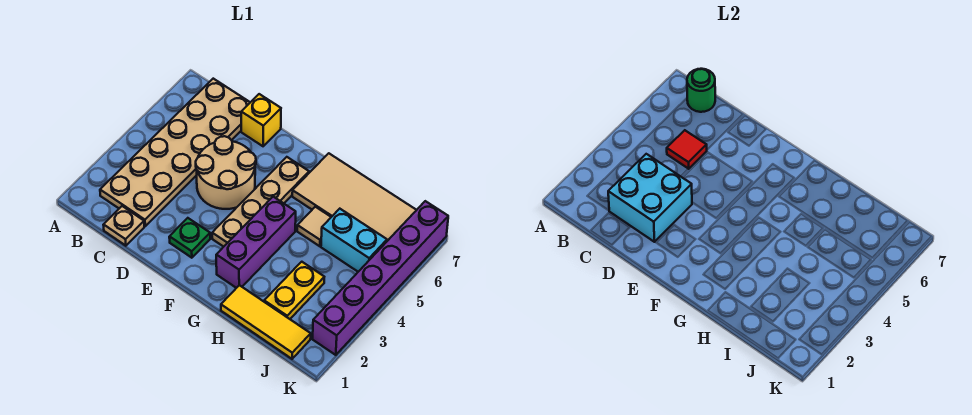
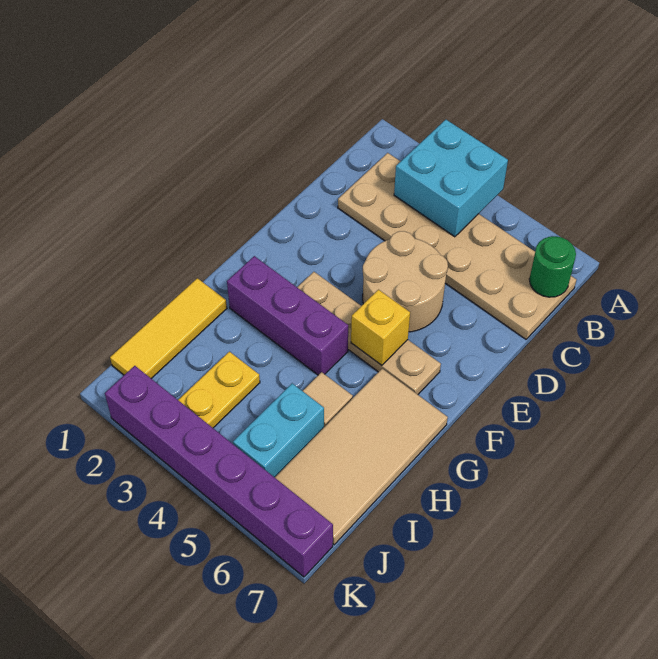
tan plate C1 level 1 -> none
cyan brick C2:D3 level 2 -> cyan brick A3:B4 level 2
red tile C5 level 2 -> none
yellow brick D7 level 1 -> yellow brick F5 level 2
green plate E2 level 1 -> none
yellow plate I2:I3 level 1 -> yellow plate I3:J3 level 1

